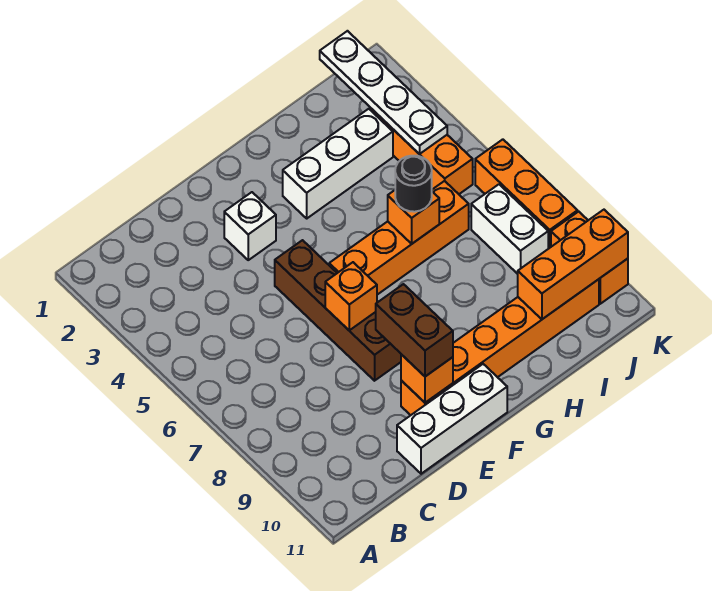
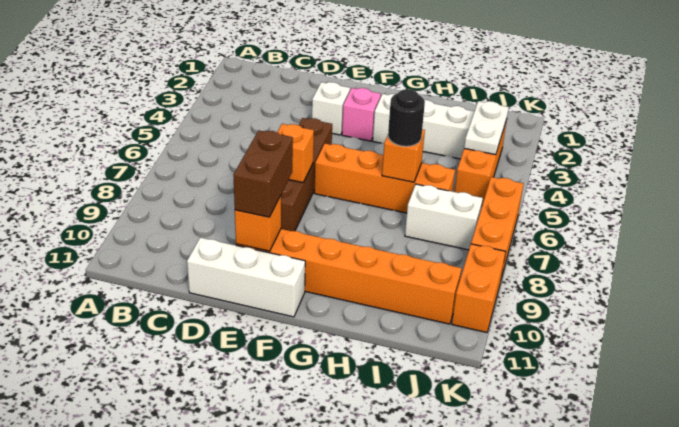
none -> pink brick F3 level 1
orange brick I10:K10 level 2 -> none
white plate J1:J4 level 2 -> white plate J3:J4 level 2
white brick J7:J8 level 1 -> white brick I7:J7 level 1

